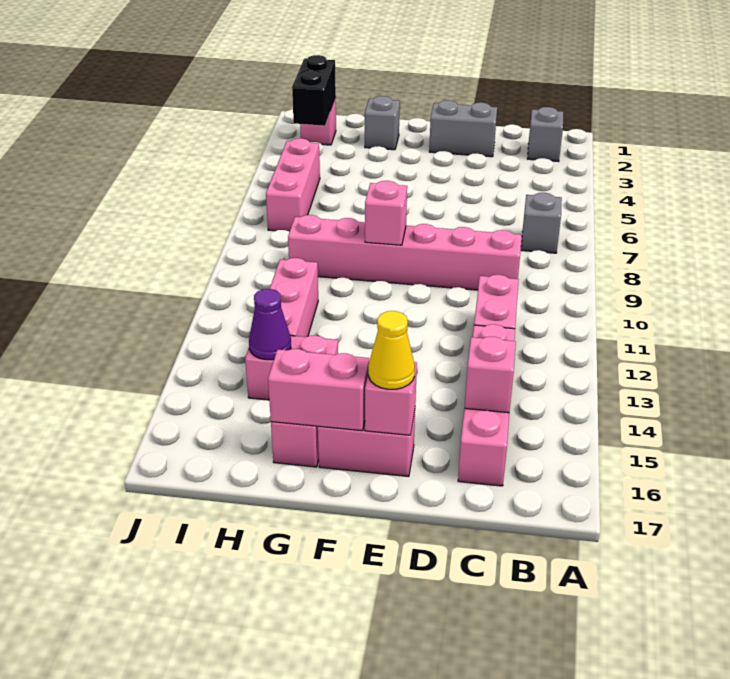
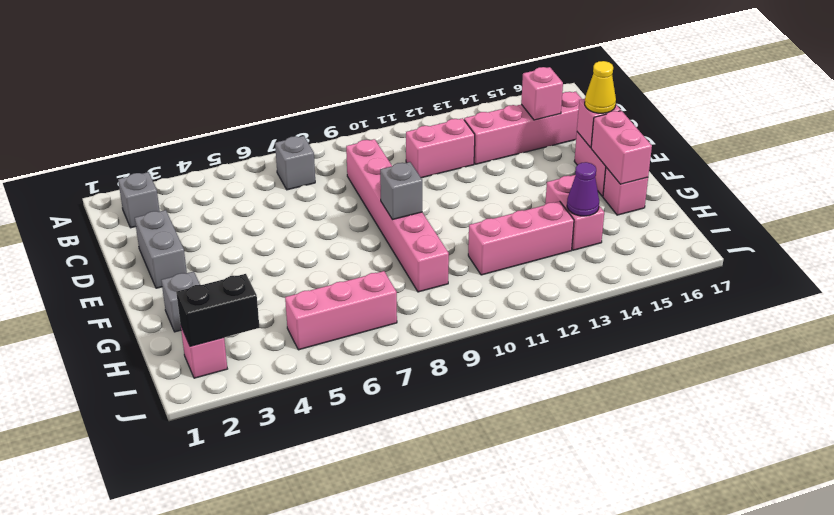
pink brick F9 level 2 -> grey brick F9 level 2

